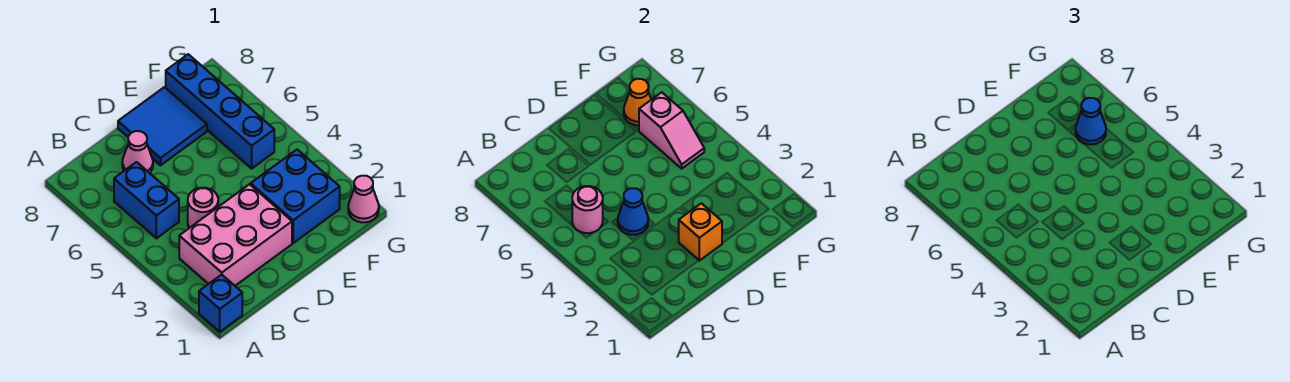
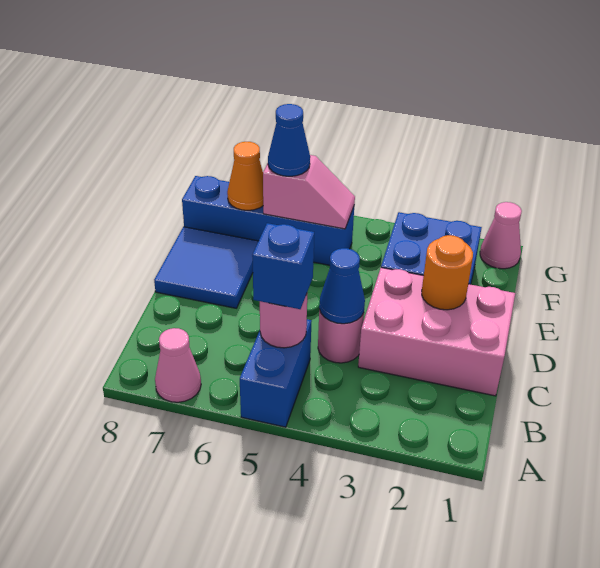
blue brick A1 level 1 -> blue brick B5 level 3
pink brick B2:D3 level 1 -> pink brick C1:D3 level 1
blue brick B5:B6 level 1 -> blue brick A5:B5 level 1
pink cone C7 level 1 -> pink cone A7 level 1
orange brick D2 level 2 -> orange round brick D2 level 2

